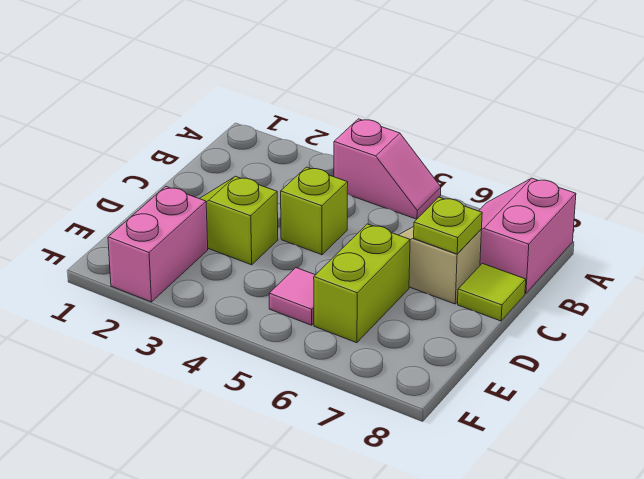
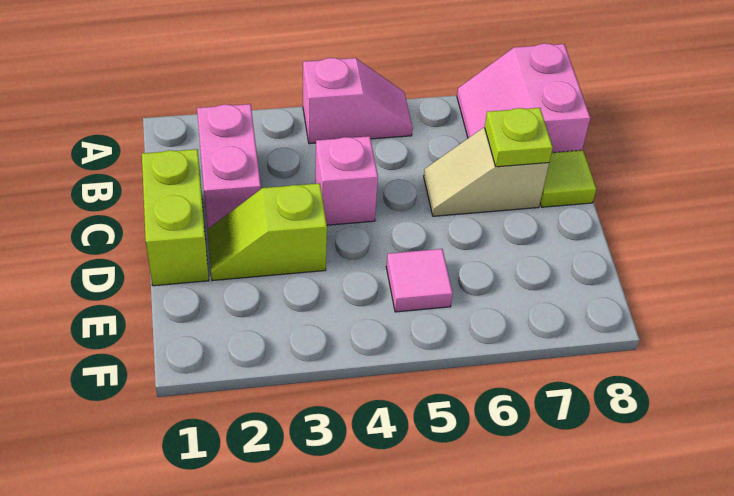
lime brick C4 level 1 -> pink brick C4 level 1
lime brick D6:E6 level 1 -> lime brick C1:D1 level 1
pink brick E2:F2 level 1 -> pink brick B2:C2 level 1

